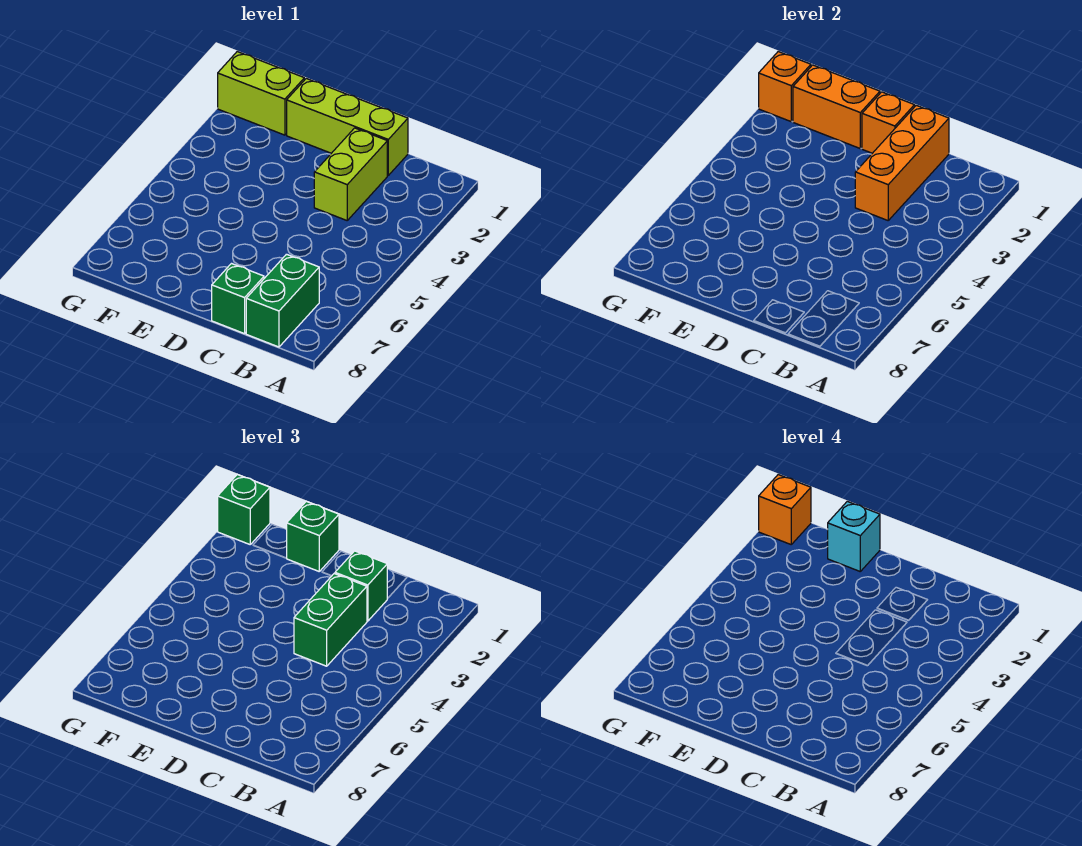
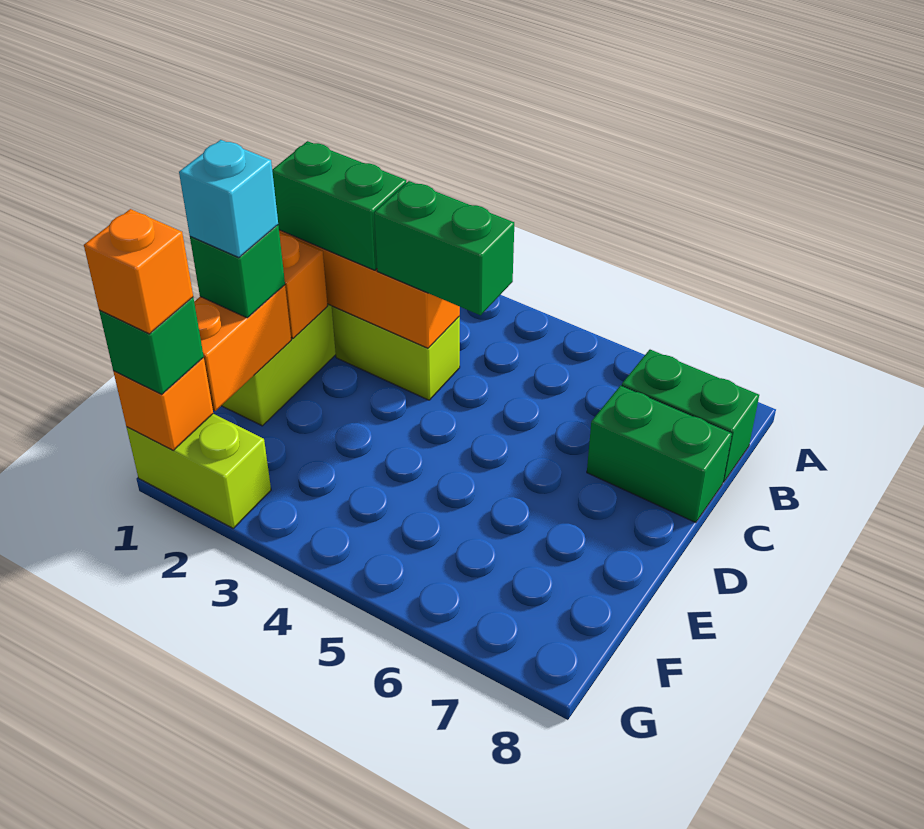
green brick C2 level 3 -> green brick C1:C2 level 3
green brick C8 level 1 -> green brick C7:C8 level 1
lime brick F1:G1 level 1 -> lime brick G1:G2 level 1

